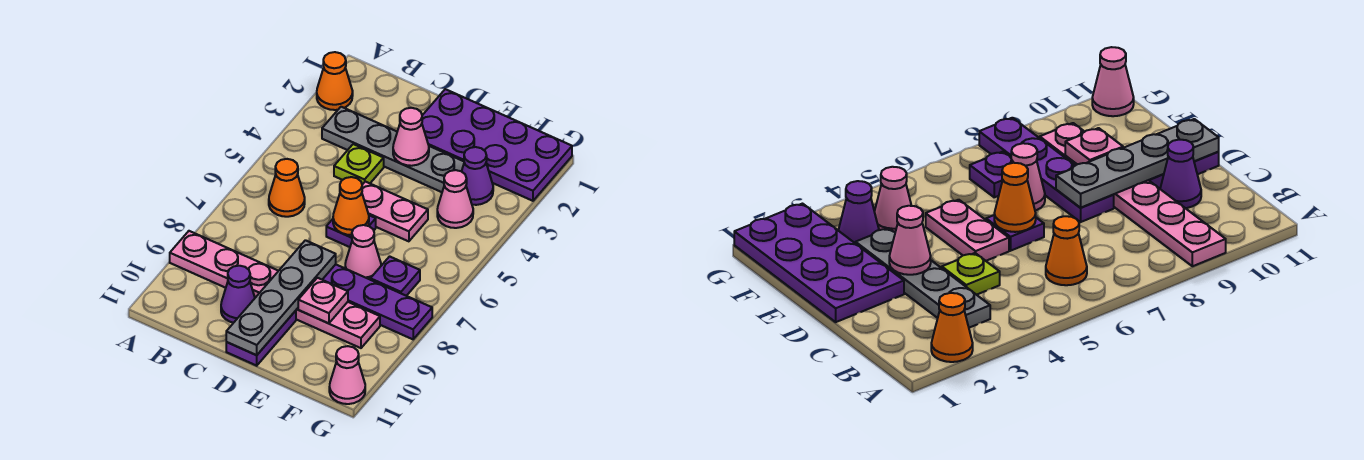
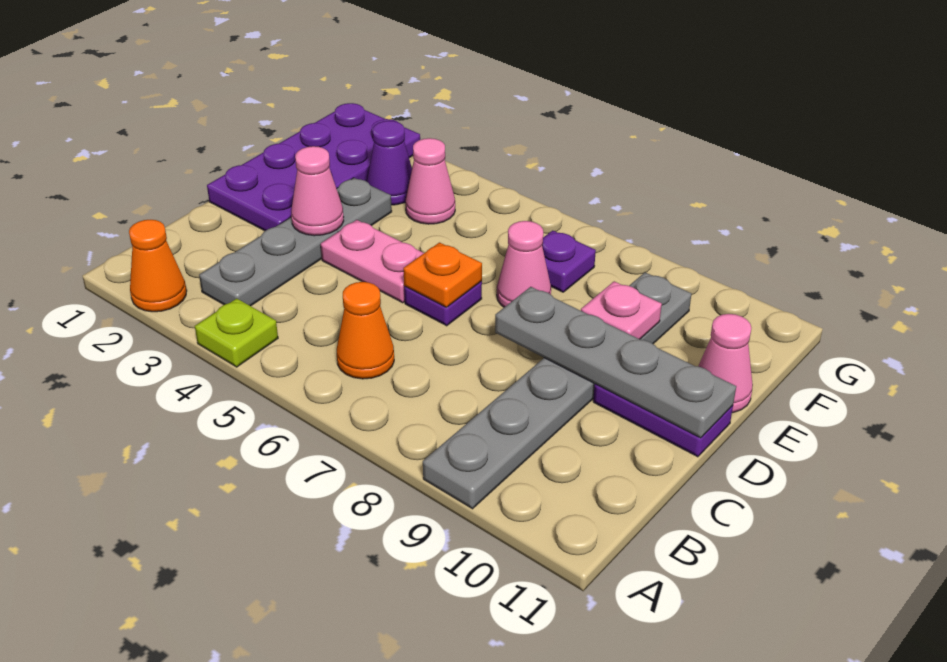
pink plate A9:F9 level 1 -> grey plate A9:F9 level 1
lime plate C4 level 1 -> lime plate A4 level 1
purple cone C10 level 1 -> none
pink plate D5:E5 level 1 -> pink plate D4:D5 level 1
orange cone D6 level 2 -> orange plate D6 level 2
purple plate D8:G8 level 1 -> none
pink cone G11 level 1 -> pink cone E11 level 1

